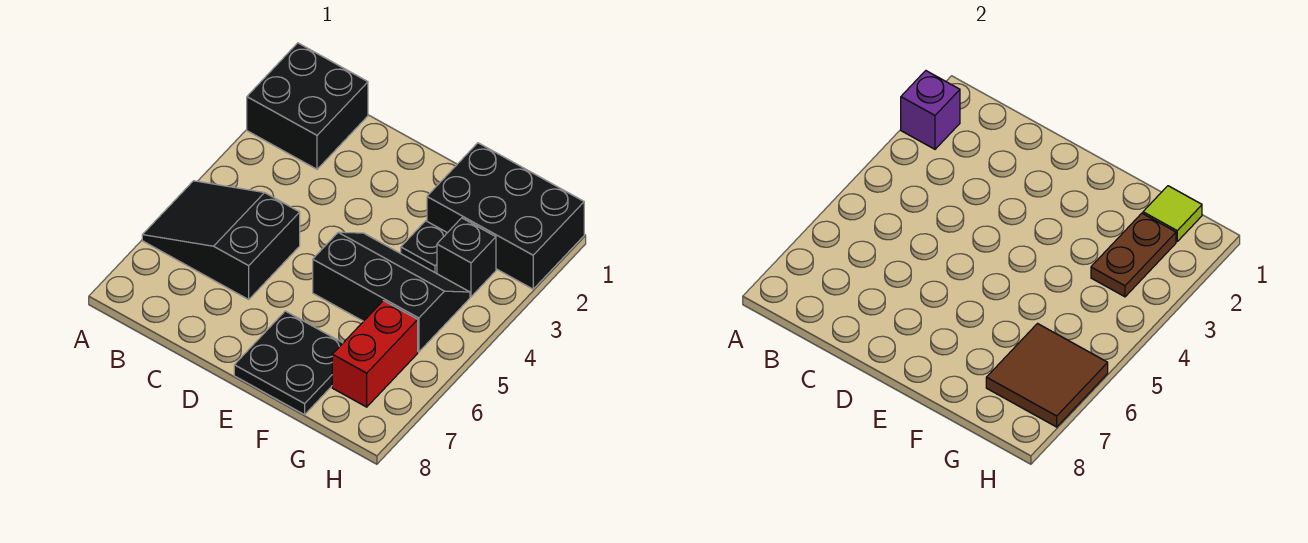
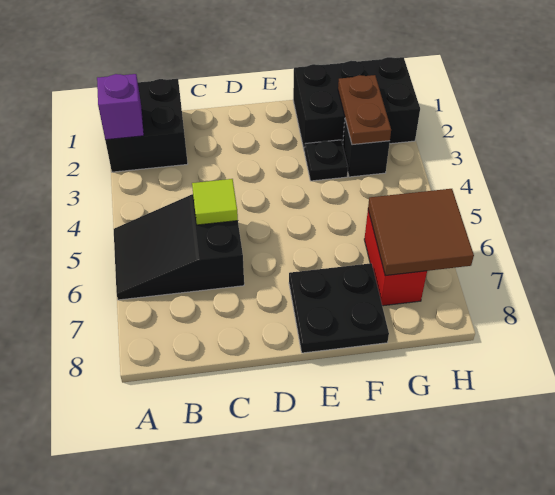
black slope E4:G5 level 1 top 5 -> none
lime tile G1 level 2 -> lime tile C5 level 2

